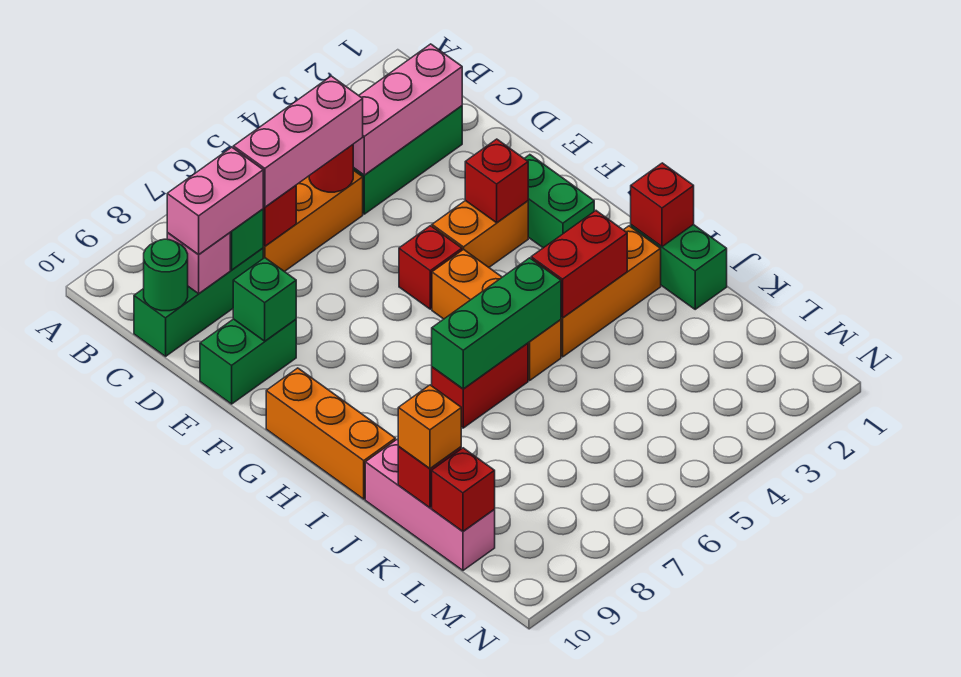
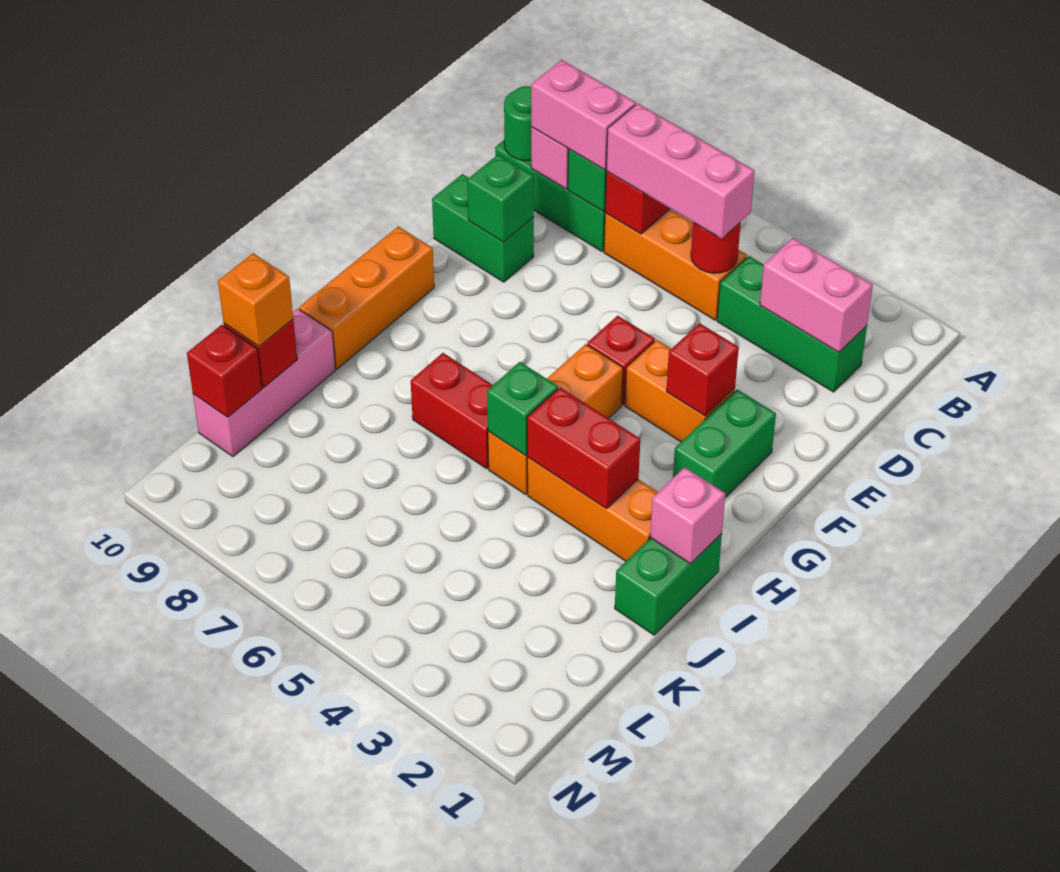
pink brick C2:C4 level 2 -> pink brick C2:C3 level 2
red brick I1 level 2 -> pink brick I1 level 2
green brick I5:I7 level 2 -> green brick I5 level 2

